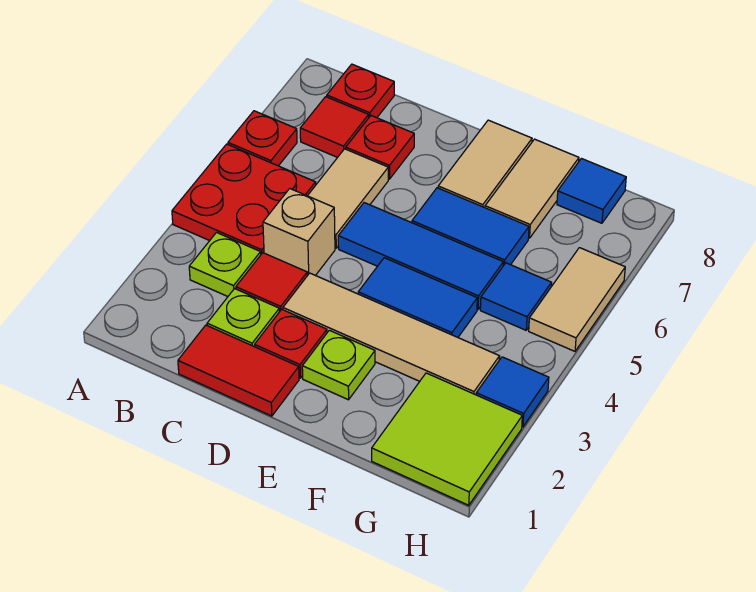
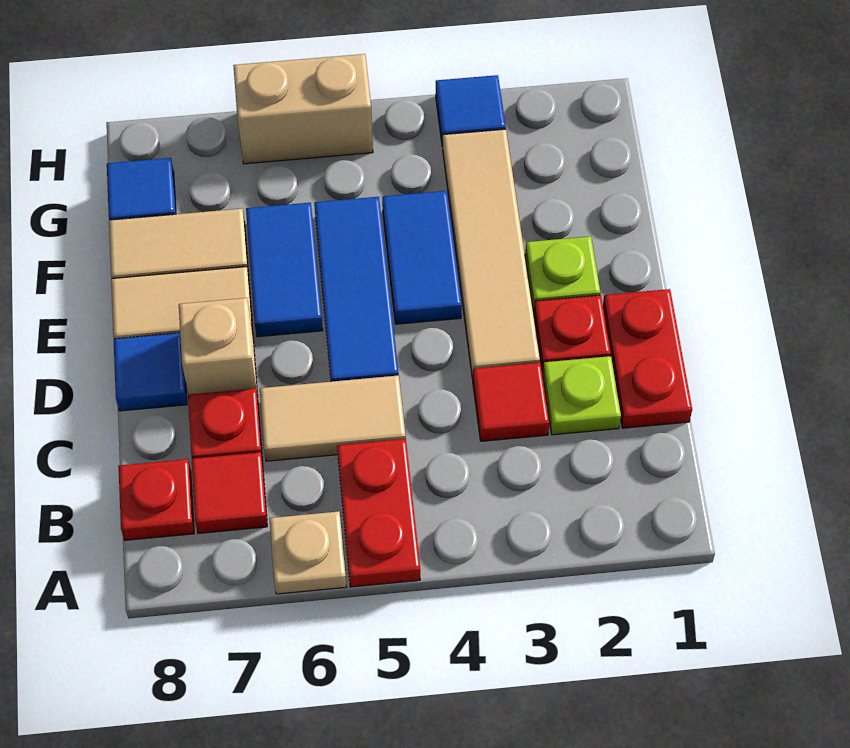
red plate A4:B5 level 1 -> red plate A5:B5 level 1
red plate A6 level 1 -> tan plate A6 level 1
lime plate B3 level 1 -> none
red tile C1:D1 level 1 -> red plate C1:D1 level 1
tan brick C4 level 1 -> tan brick D7 level 1
lime tile G1:H2 level 1 -> none
blue tile G5 level 1 -> blue tile D8 level 1
tan tile H5:H6 level 1 -> tan brick H5:H6 level 1

